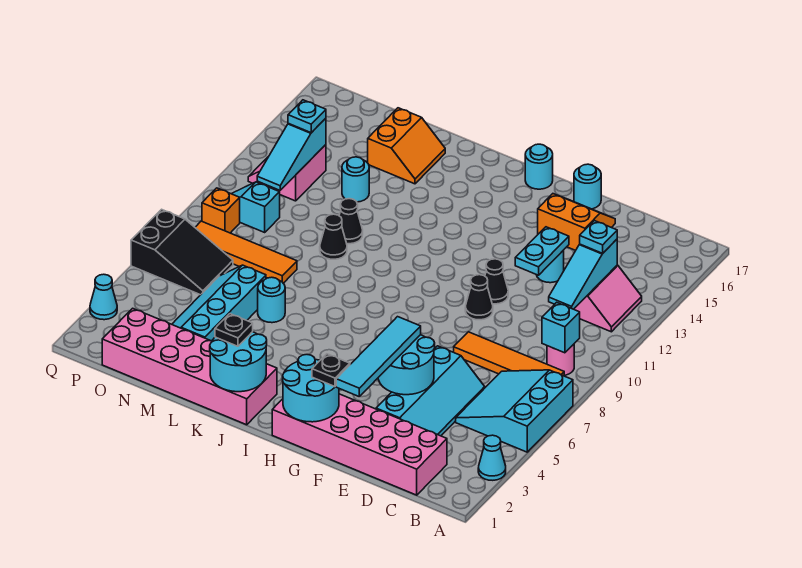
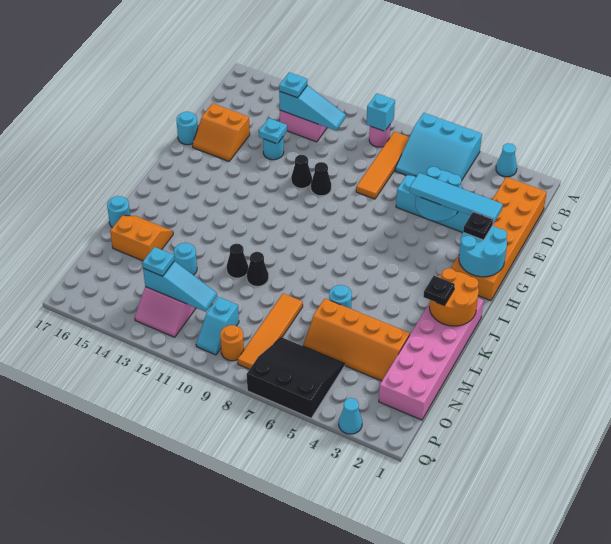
pink brick C1:H2 level 1 -> orange brick C1:H2 level 1
cyan plate E12:E13 level 2 -> cyan plate E13 level 2
orange slope E15:F16 level 1 top 15 -> orange slope E15:F16 level 1 top E
cyan round brick H17 level 1 -> cyan round brick L17 level 1
cyan round brick J1:K2 level 2 -> orange round brick J1:K2 level 2
cyan slope M3:N6 level 1 top M -> orange slope M3:N6 level 1 top M
black slope O6:Q7 level 1 top Q -> black slope O5:Q7 level 1 top Q
orange brick P9 level 1 -> orange round brick P9 level 1

